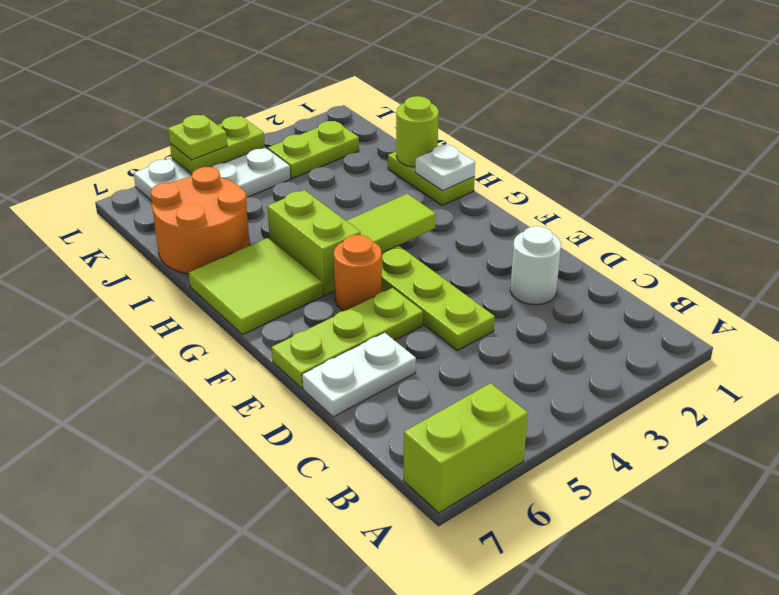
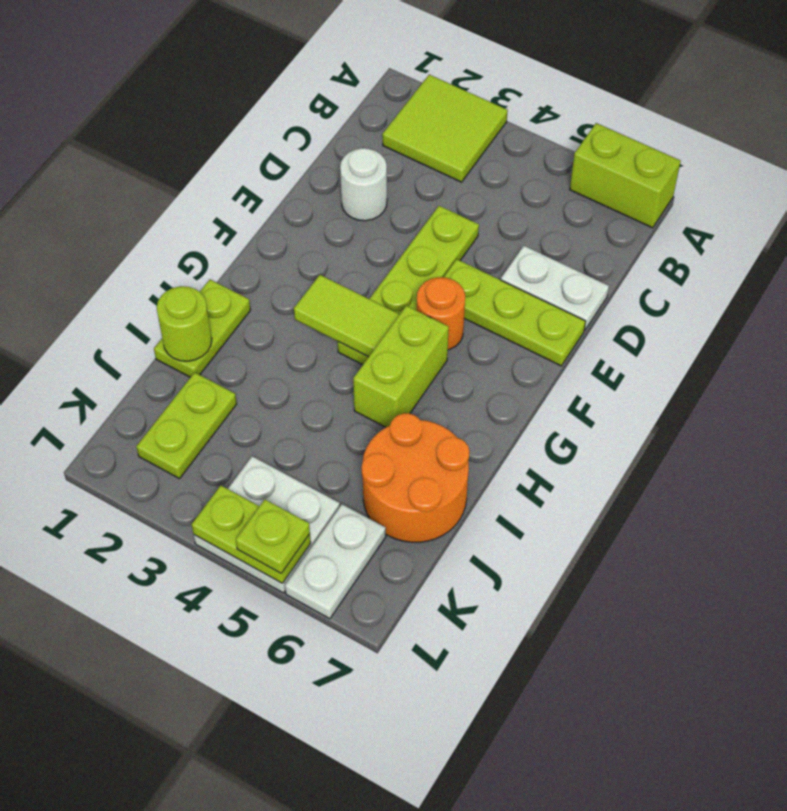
lime tile G6:H7 level 1 -> lime tile A2:B3 level 1
white plate H1 level 2 -> none
lime plate K2:K3 level 1 -> lime plate J2:K2 level 1

